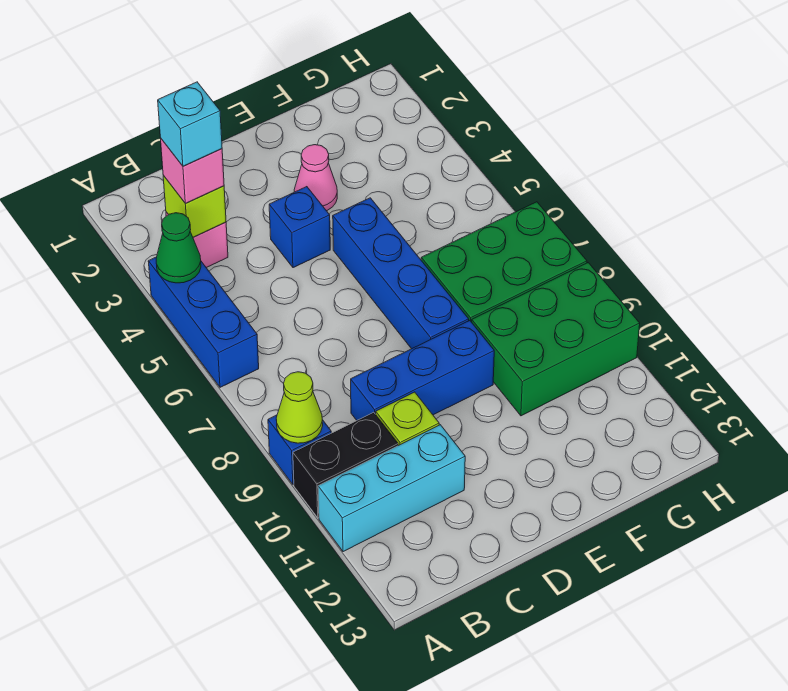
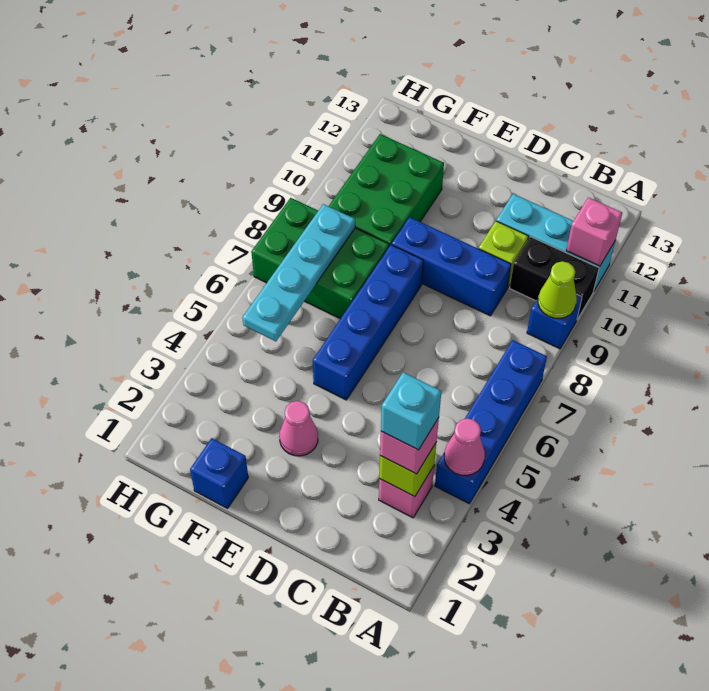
blue brick A4:A6 level 1 -> blue brick A4:A7 level 1
green cone A4 level 2 -> pink cone A4 level 2
none -> pink brick A11 level 2
blue brick D4 level 1 -> blue brick F1 level 1
green brick F9:H10 level 1 -> green brick F9:G11 level 1
none -> cyan plate G5:G8 level 2

